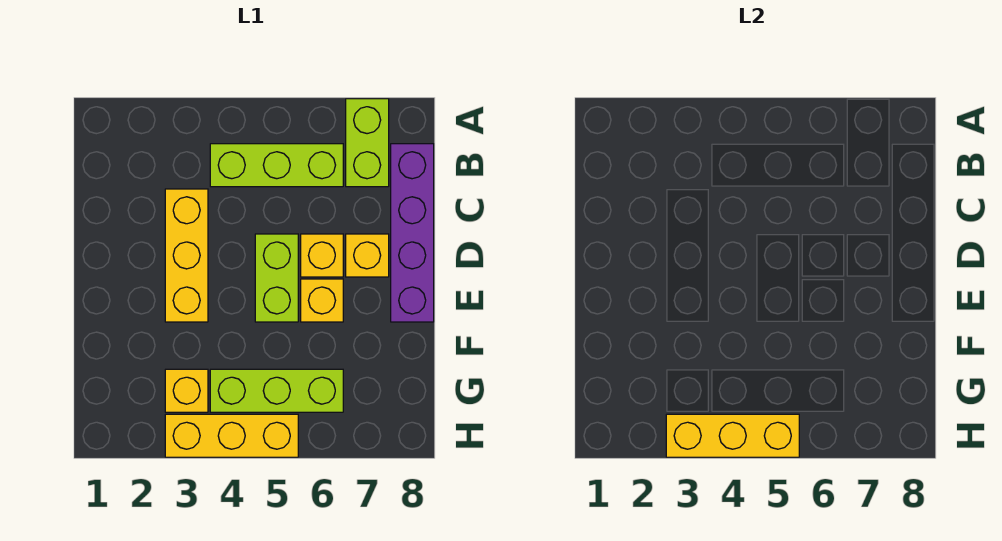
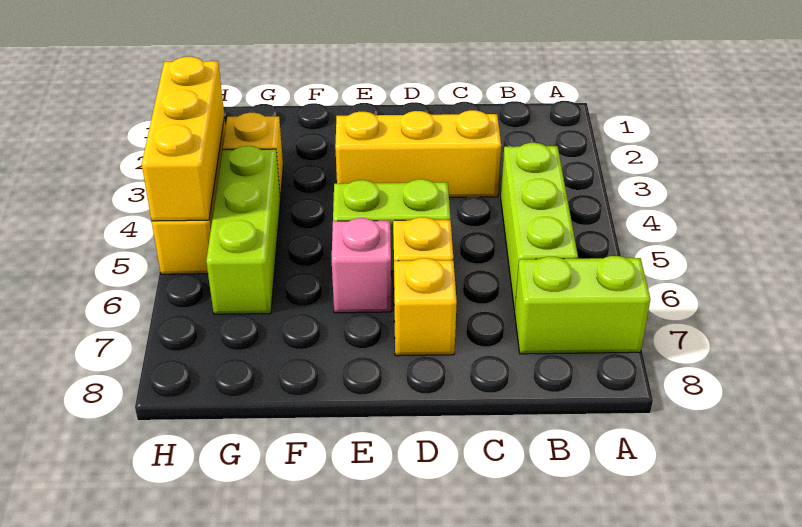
purple brick B8:E8 level 1 -> none
yellow brick E6 level 1 -> pink brick E6 level 1

